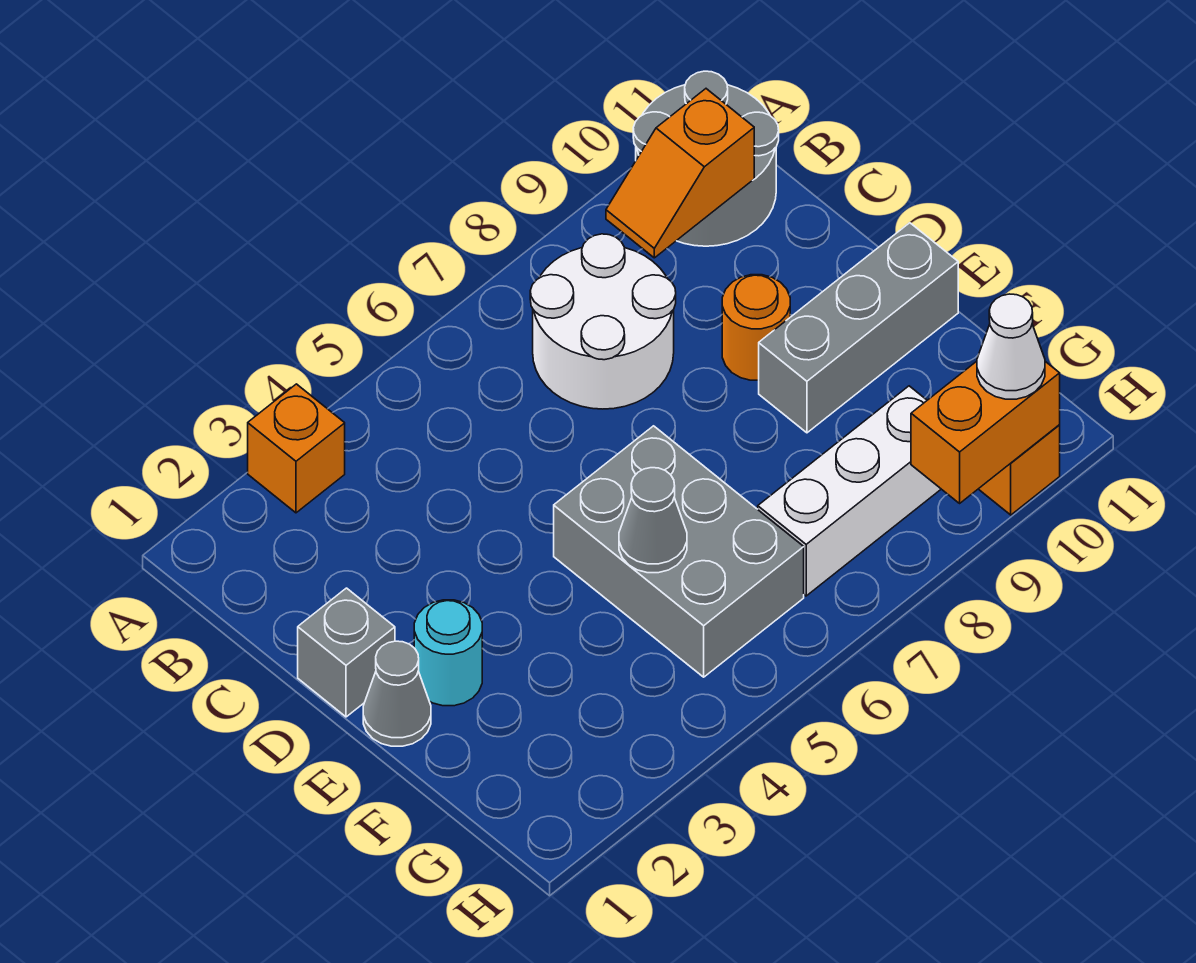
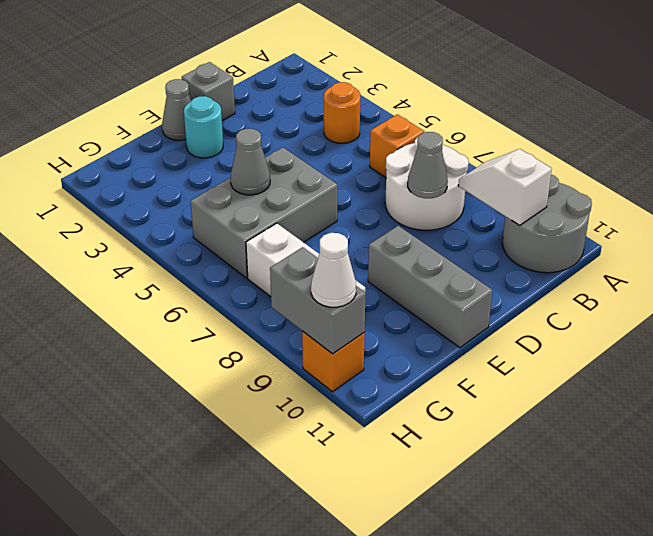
orange brick A3 level 1 -> orange brick B6 level 1
orange slope B9:B10 level 2 top 10 -> white slope B9:B10 level 2 top 10
none -> grey cone C8 level 2
orange round brick D9 level 1 -> orange round brick B4 level 1
orange brick H9:H10 level 2 -> grey brick H9:H10 level 2

